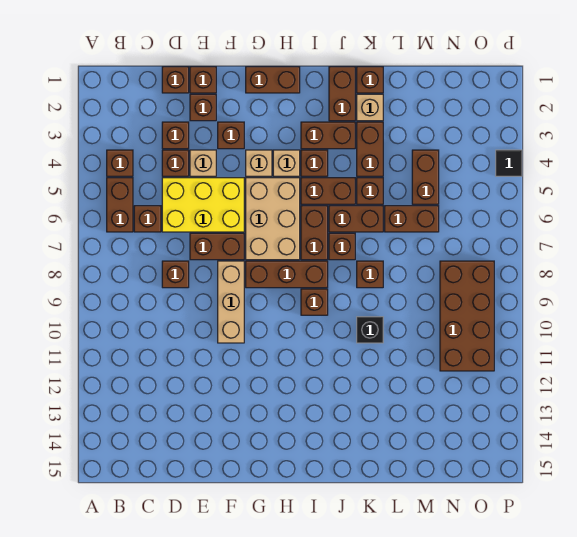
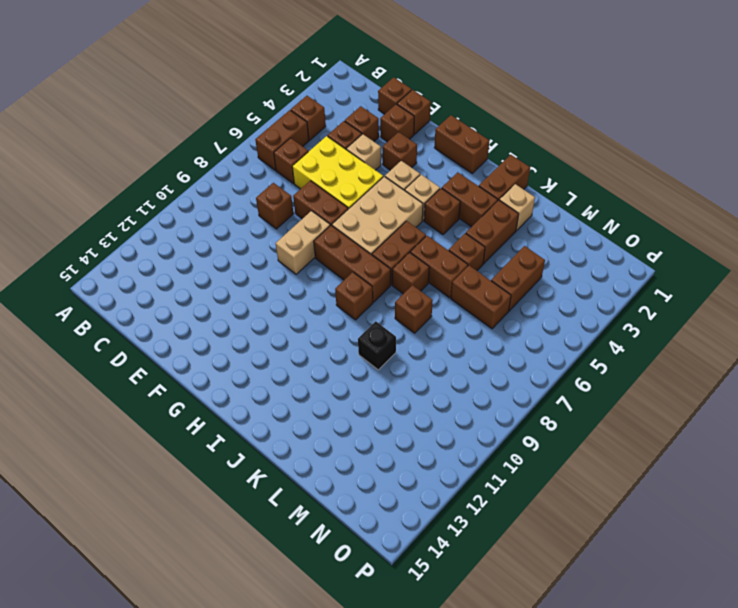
tan brick F8:F10 level 1 -> tan brick F8:F9 level 1
brown brick I5:J5 level 1 -> none
brown brick K1 level 1 -> none
brown brick N8:O11 level 1 -> none
black tile P4 level 1 -> none

